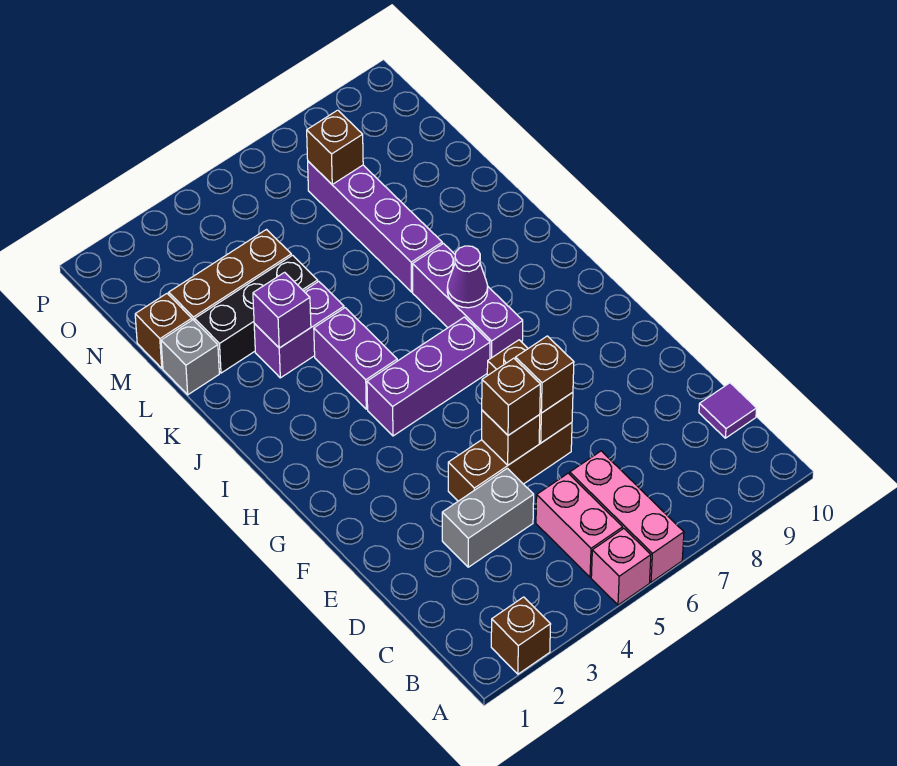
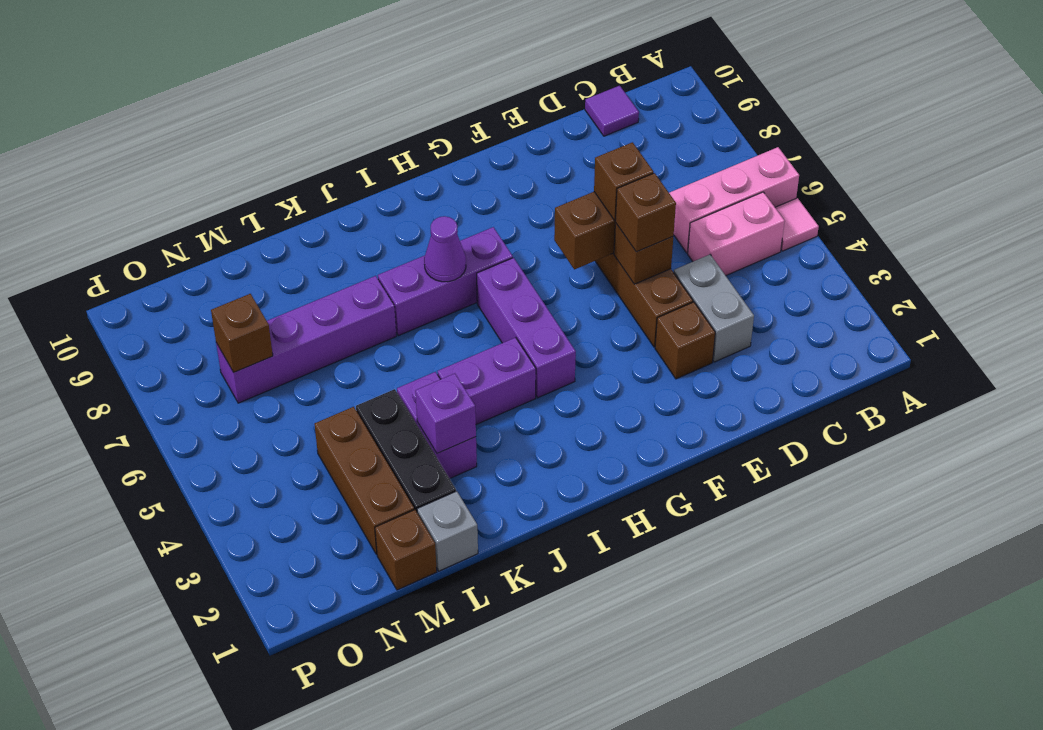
brown brick A2 level 1 -> brown brick E3 level 1
pink brick A5 level 1 -> pink tile A5 level 1

